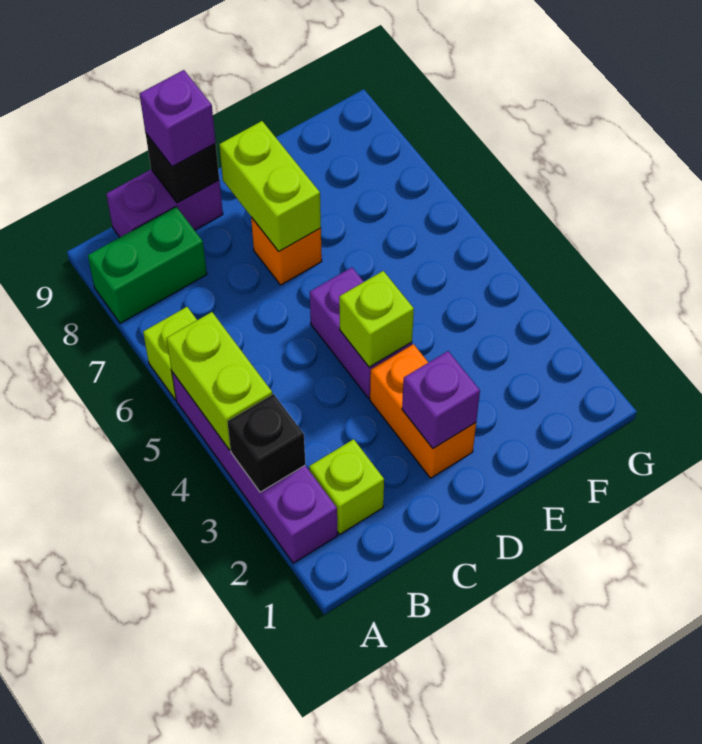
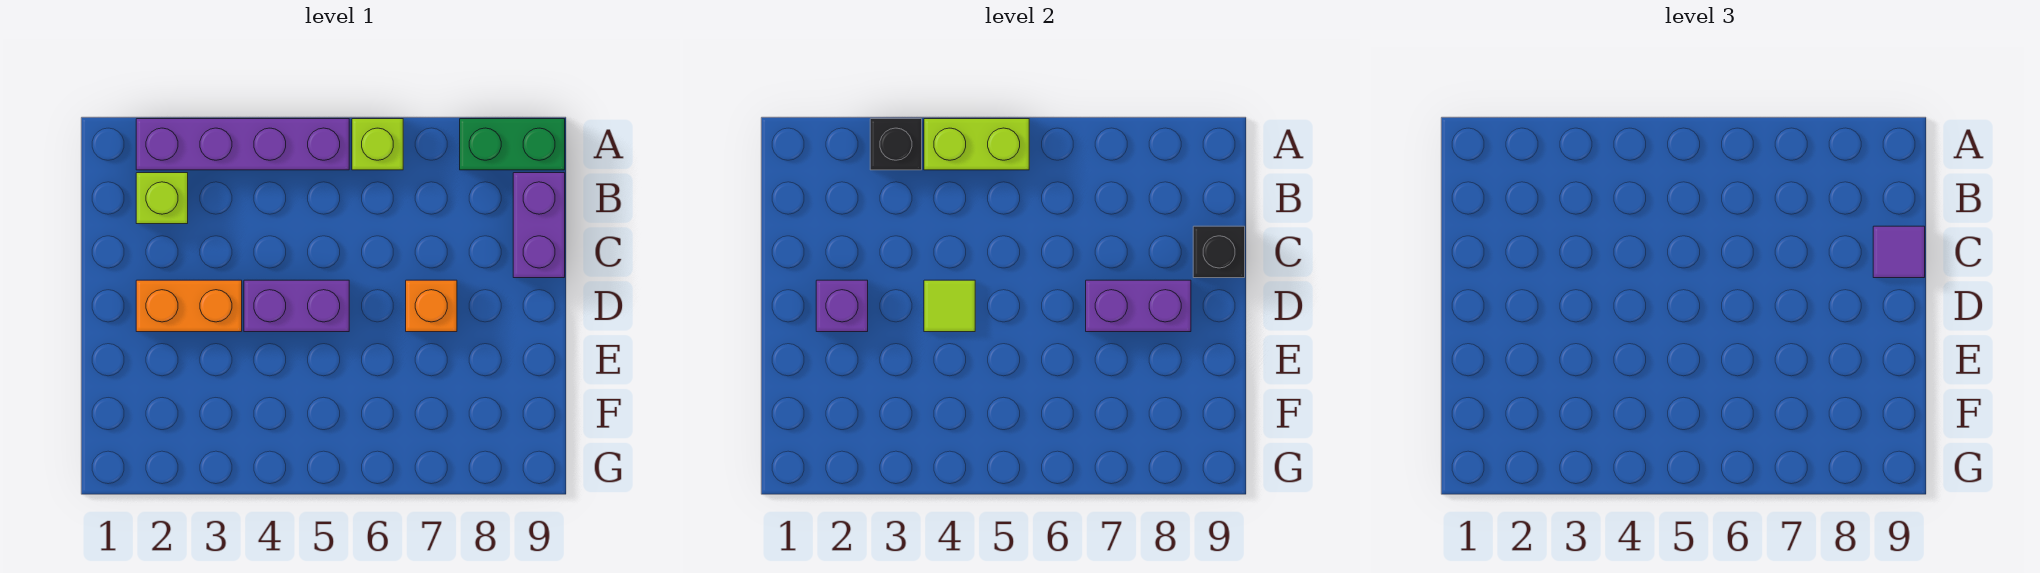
green brick A8:B8 level 1 -> green brick A8:A9 level 1
purple brick C9 level 3 -> purple tile C9 level 3
lime brick D4 level 2 -> lime tile D4 level 2
lime brick D7:D8 level 2 -> purple brick D7:D8 level 2

